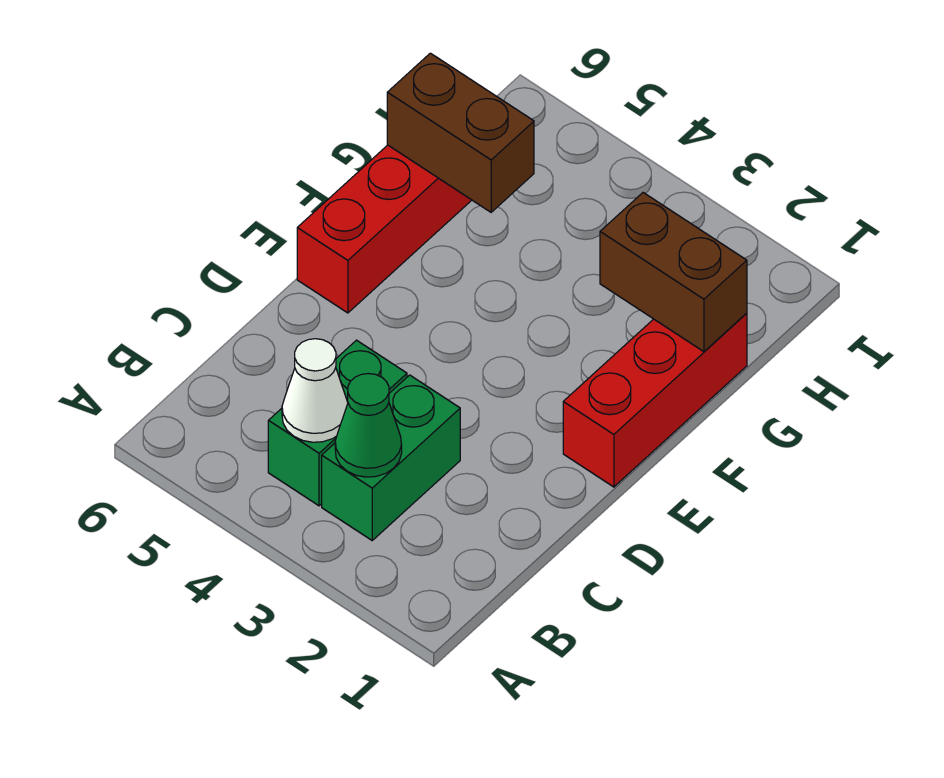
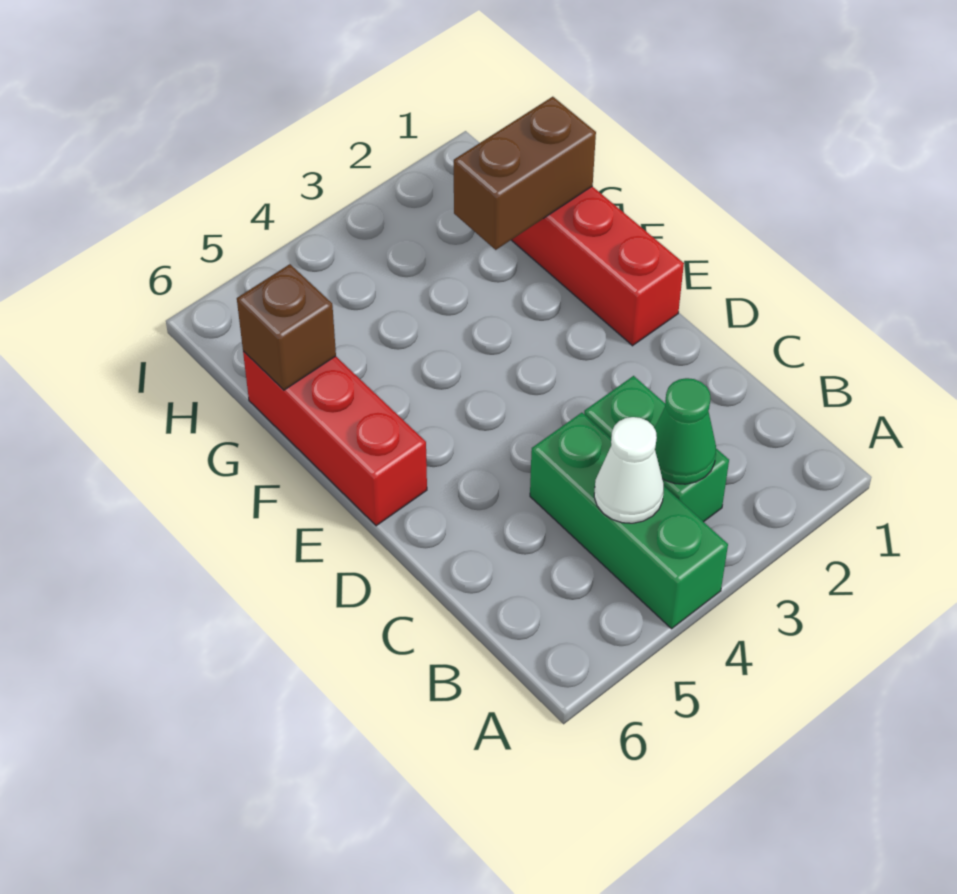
green brick B4:C4 level 1 -> green brick A4:C4 level 1
brown brick G5:G6 level 2 -> brown brick G6 level 2

